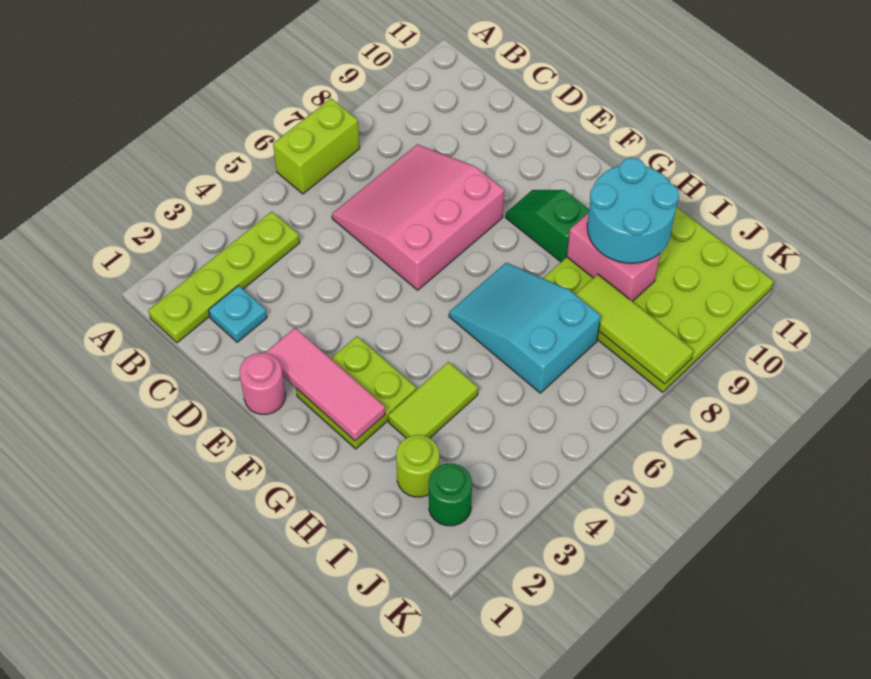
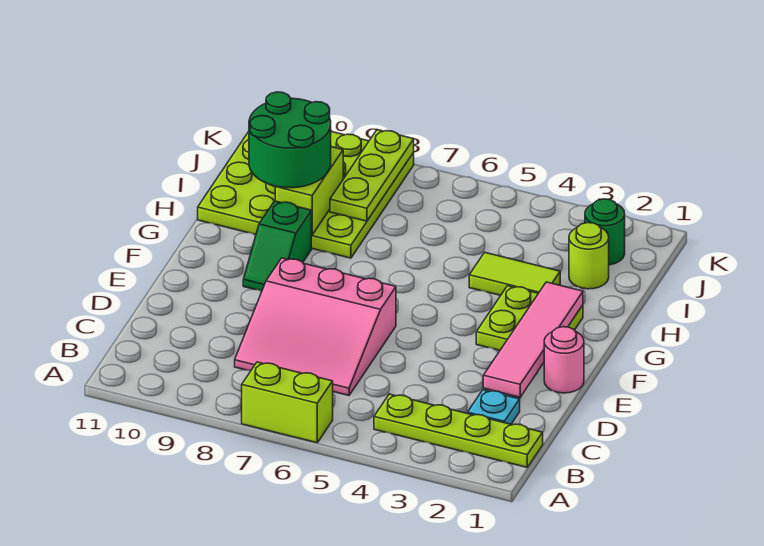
pink tile E2:G2 level 2 -> pink tile D2:G2 level 2
cyan slope G6:I7 level 1 top I -> none
pink brick H9:I9 level 2 -> lime brick H9:I9 level 2
cyan round brick H9:I10 level 3 -> green round brick H9:I10 level 3
lime tile I8:K8 level 2 -> lime plate I8:K8 level 2

